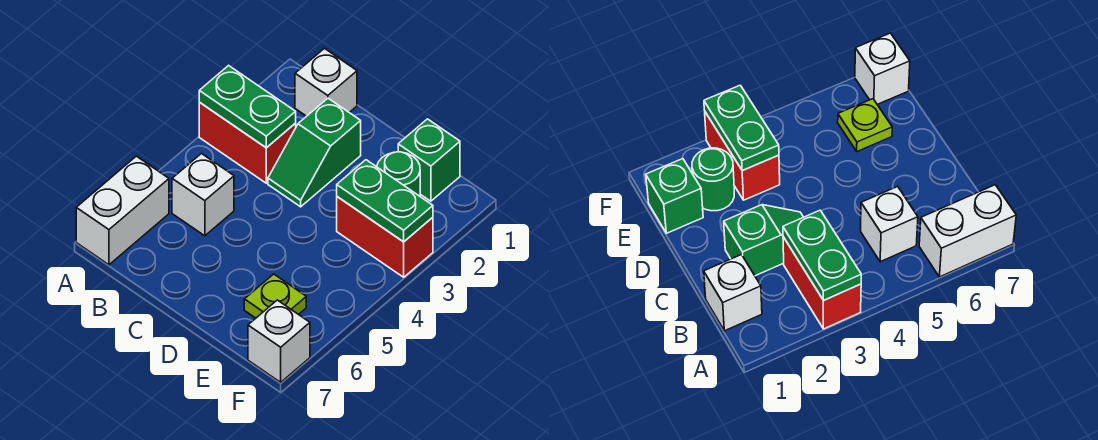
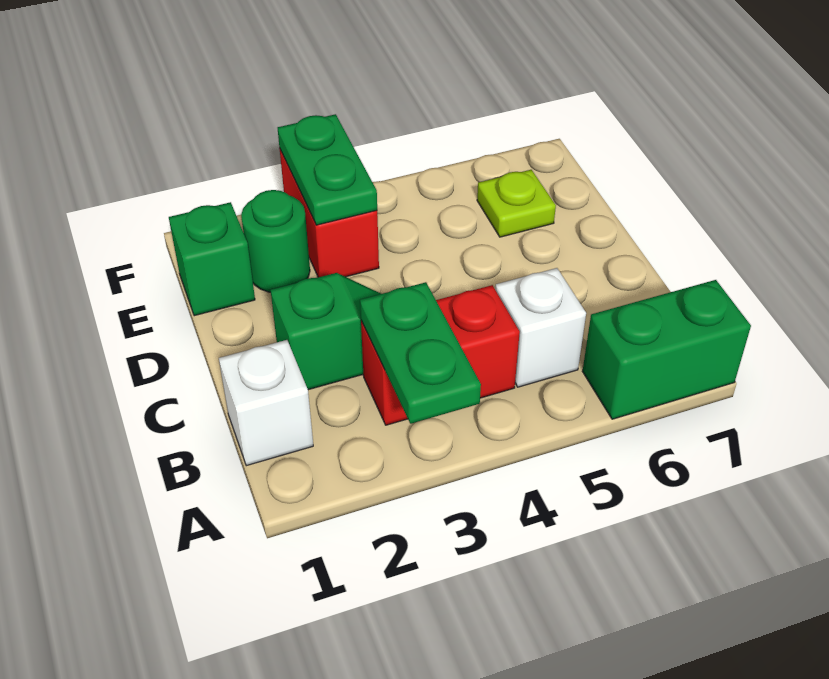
red brick A3:B3 level 1 -> red brick B3:B4 level 1
white brick A6:A7 level 1 -> green brick A6:A7 level 1
white brick F7 level 1 -> none

